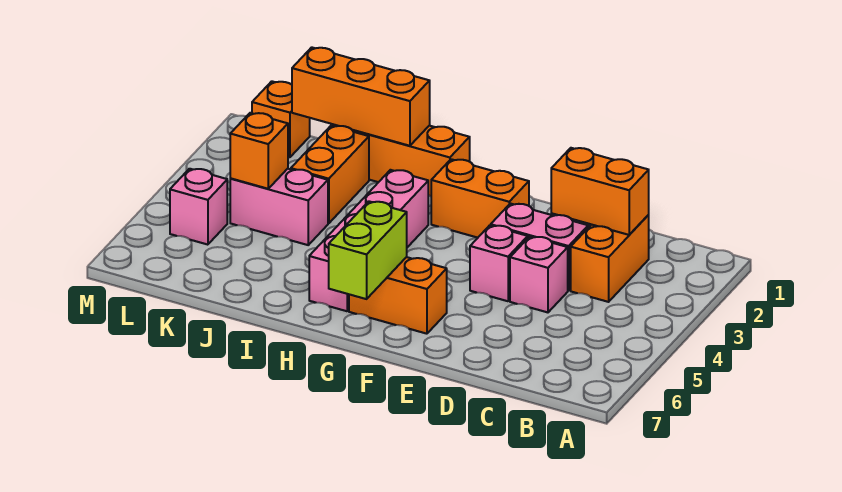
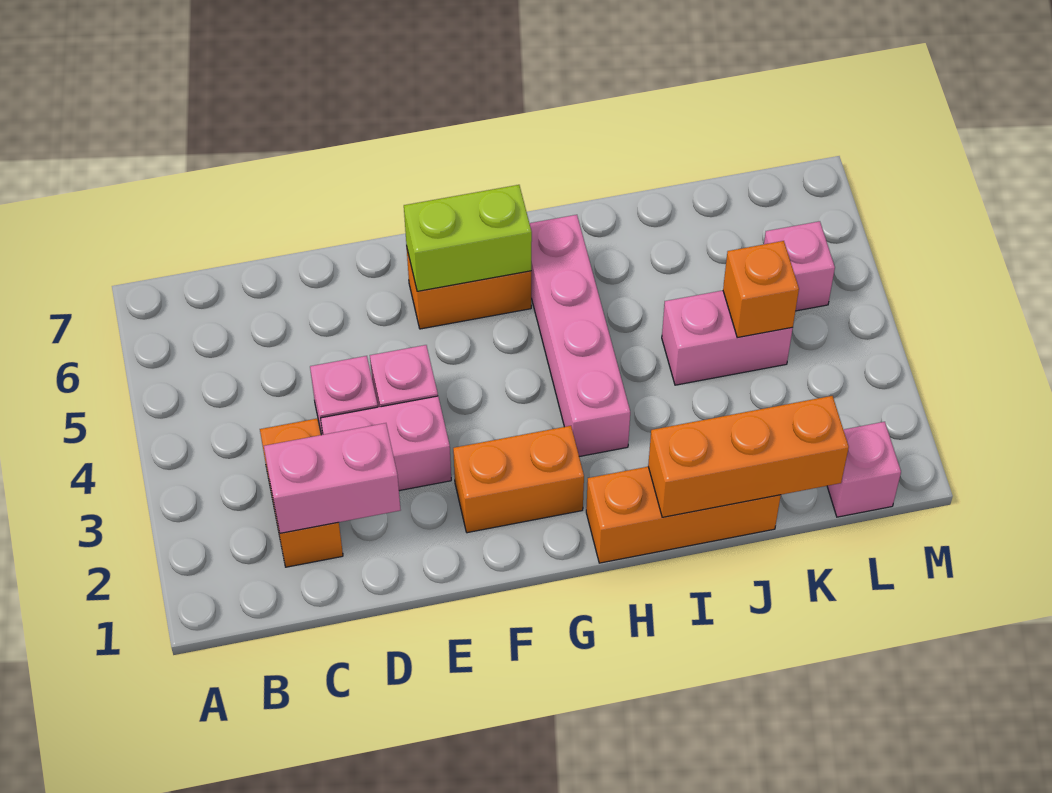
orange brick C2:D2 level 2 -> pink brick C2:D2 level 2
lime brick G6:G7 level 2 -> lime brick F6:G6 level 2
orange brick J2:J3 level 1 -> none
orange brick L1 level 1 -> pink brick L1 level 1

